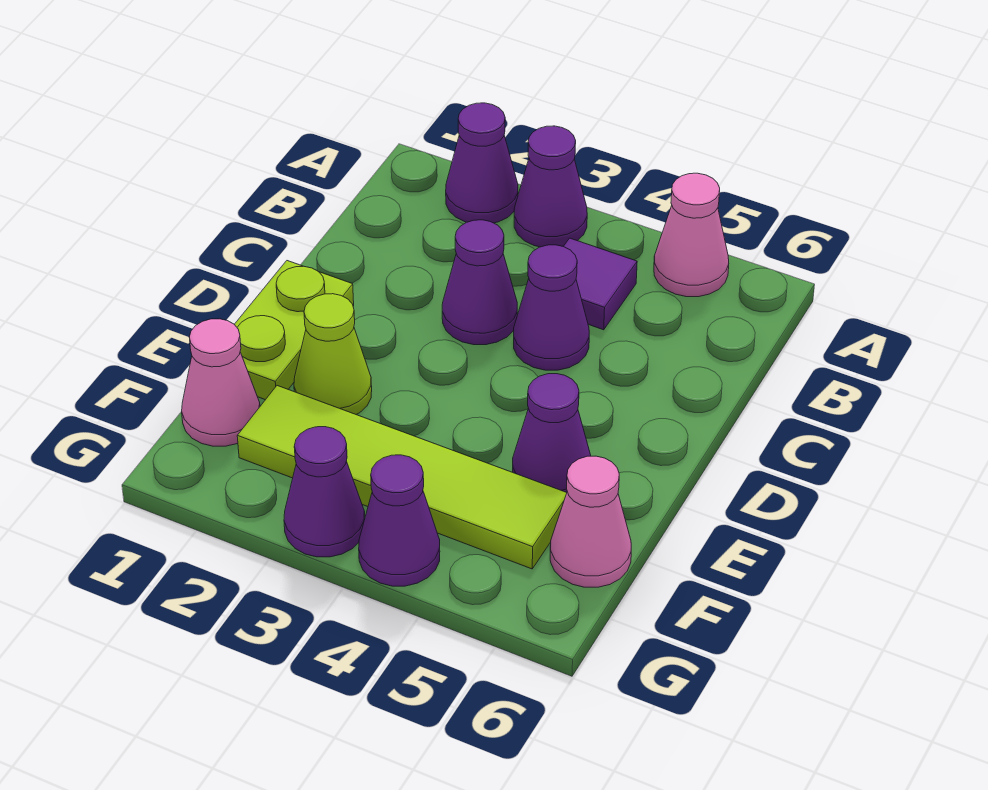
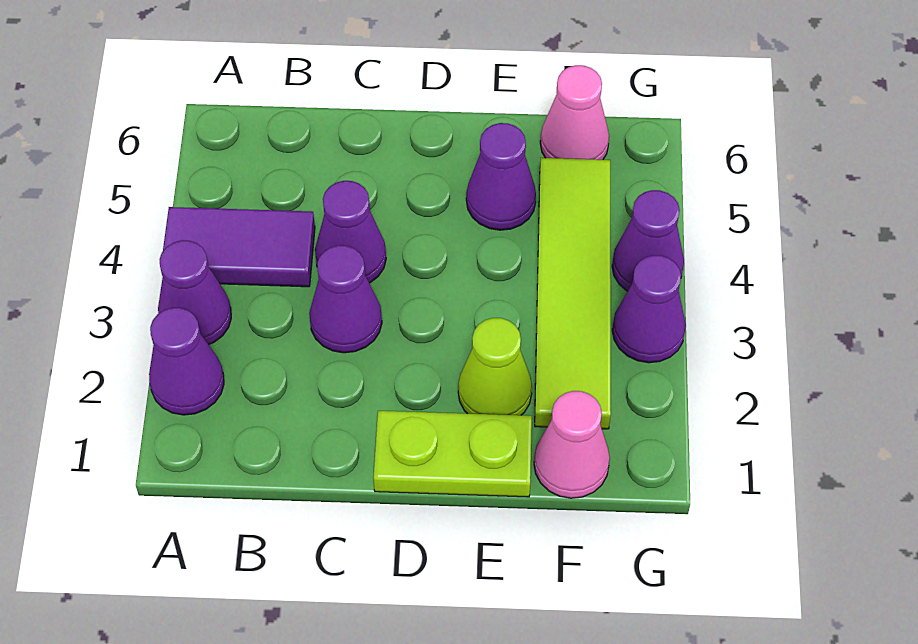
pink cone A5 level 1 -> none
purple tile B4 level 1 -> purple tile A4:B4 level 1

